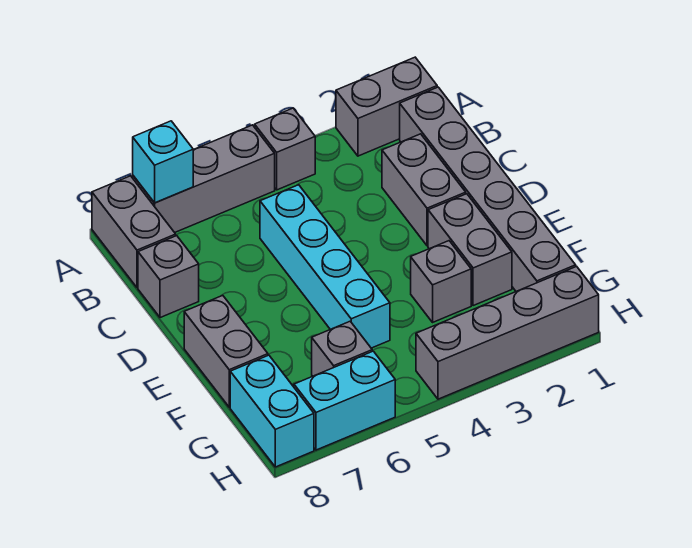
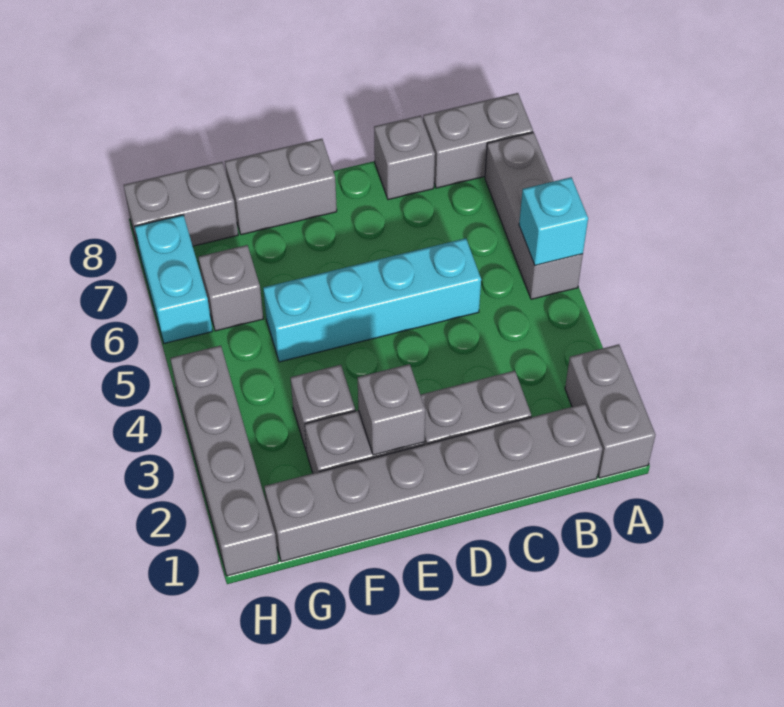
grey brick A4 level 1 -> grey brick E2 level 2
cyan brick A7 level 2 -> cyan brick A5 level 2
cyan brick G8:H8 level 1 -> grey brick G8:H8 level 1

